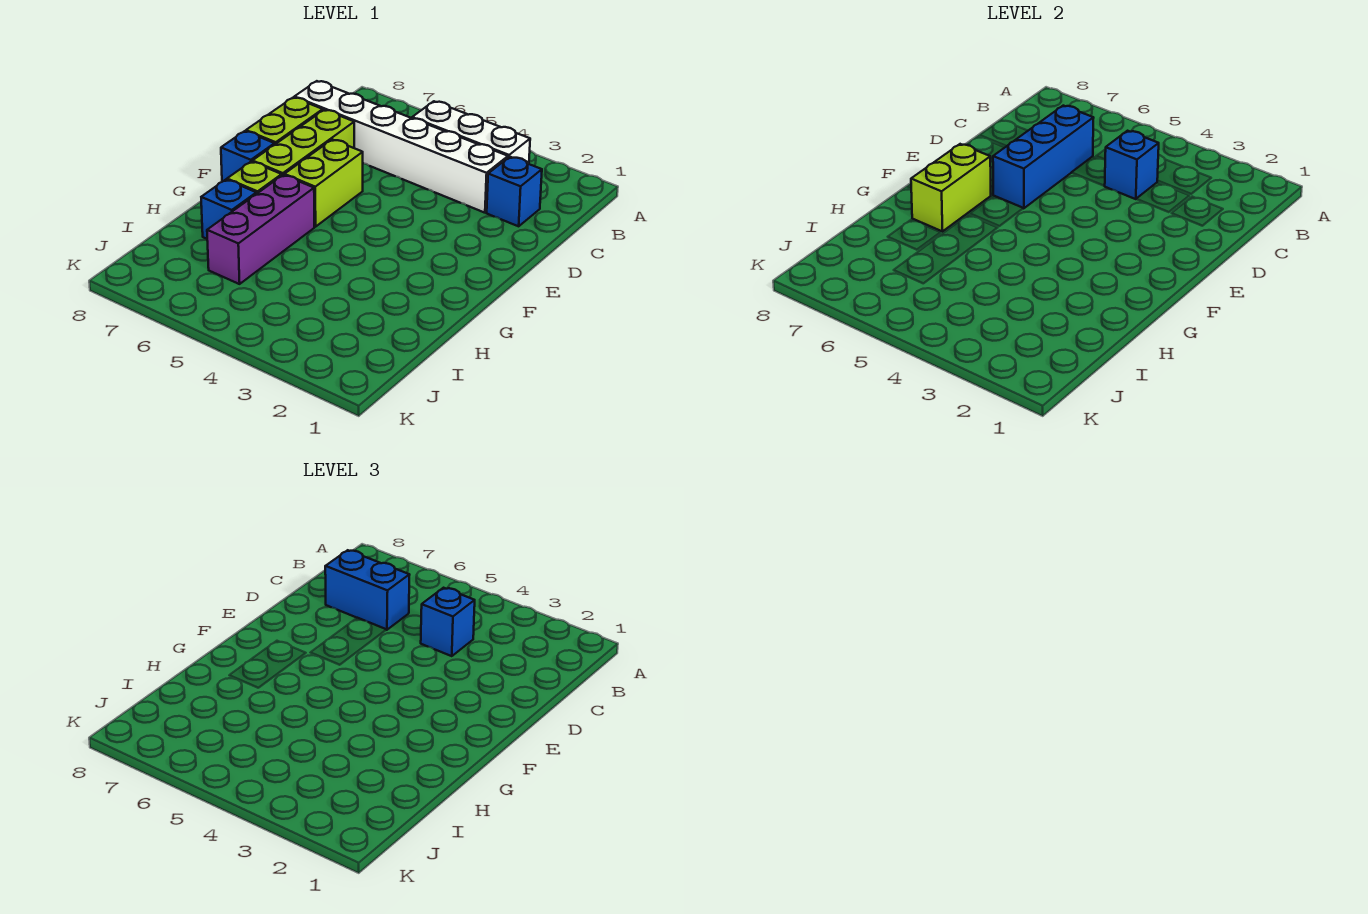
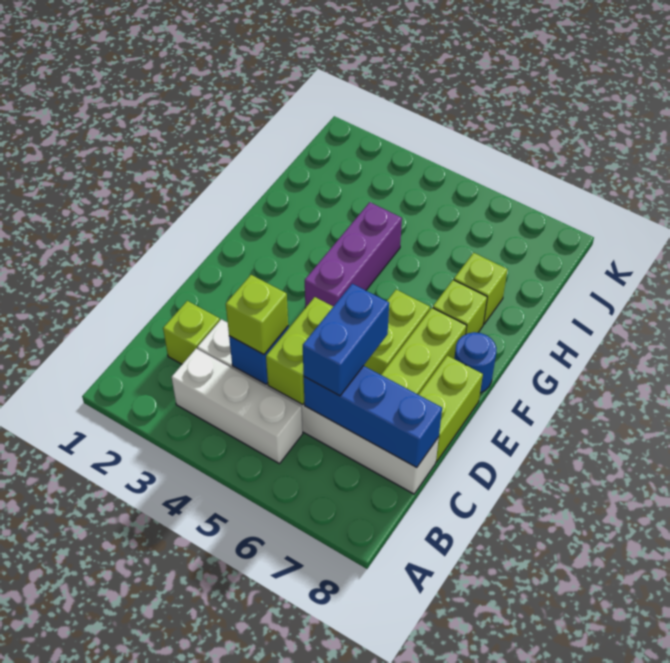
blue brick C2 level 1 -> lime brick C2 level 1
blue brick C4 level 3 -> lime brick C4 level 3
blue brick C6:E6 level 2 -> blue brick C6:C8 level 2
blue brick C6:C7 level 3 -> blue brick C6:D6 level 3
lime brick F7:G7 level 2 -> lime brick C5:D5 level 2
blue brick F8 level 1 -> blue round brick F8 level 1
purple brick G6:I6 level 1 -> purple brick F4:H4 level 1
blue brick H7 level 1 -> lime brick H7 level 1

